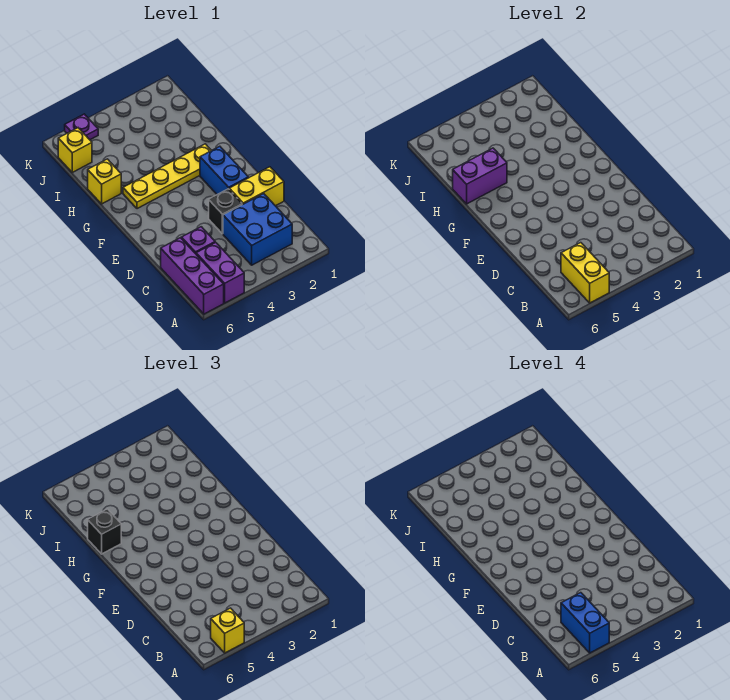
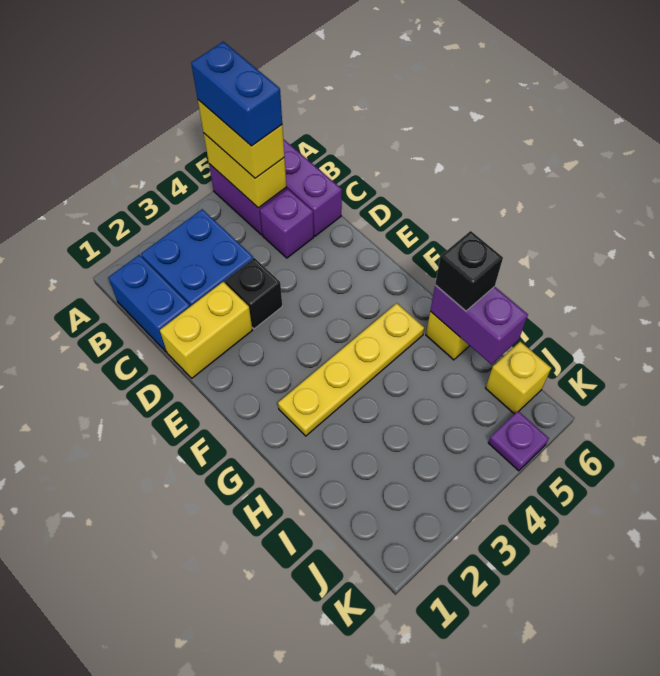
yellow brick A5 level 3 -> yellow brick A5:B5 level 3
blue brick E2:F2 level 1 -> blue brick B1:C1 level 1
purple brick H5:H6 level 2 -> purple brick H6:I6 level 2

